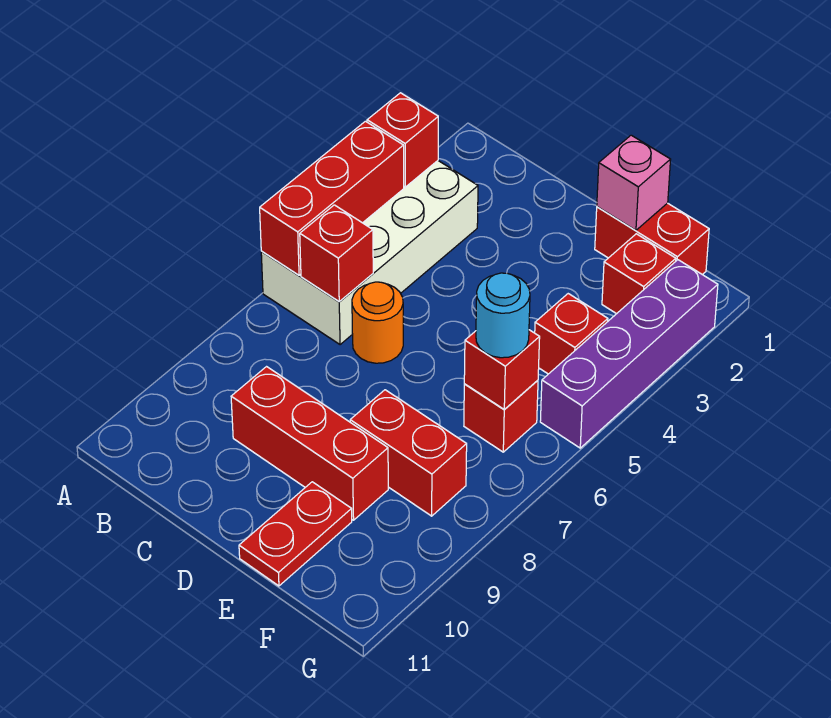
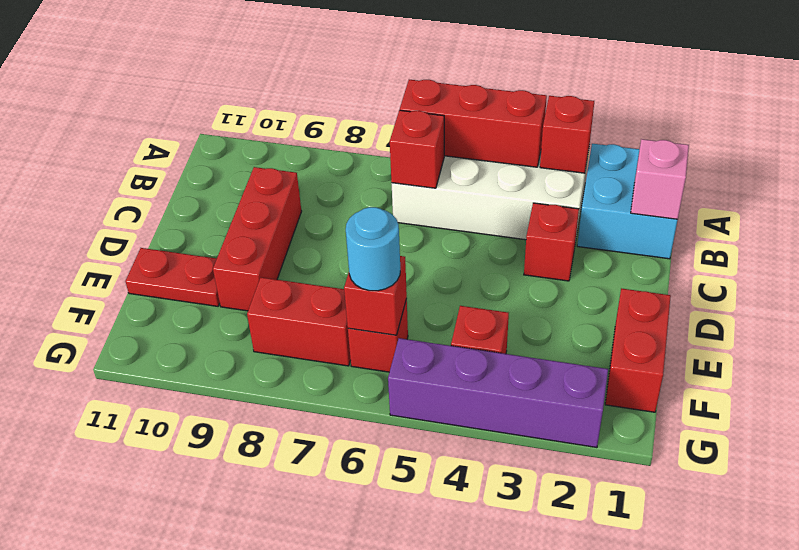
none -> cyan brick A1:B2 level 1
orange round brick C6 level 1 -> none
pink brick E1 level 2 -> pink brick B1 level 2
red brick E8:F8 level 1 -> red brick F7:F8 level 1
red brick F2 level 1 -> red brick C3 level 1

